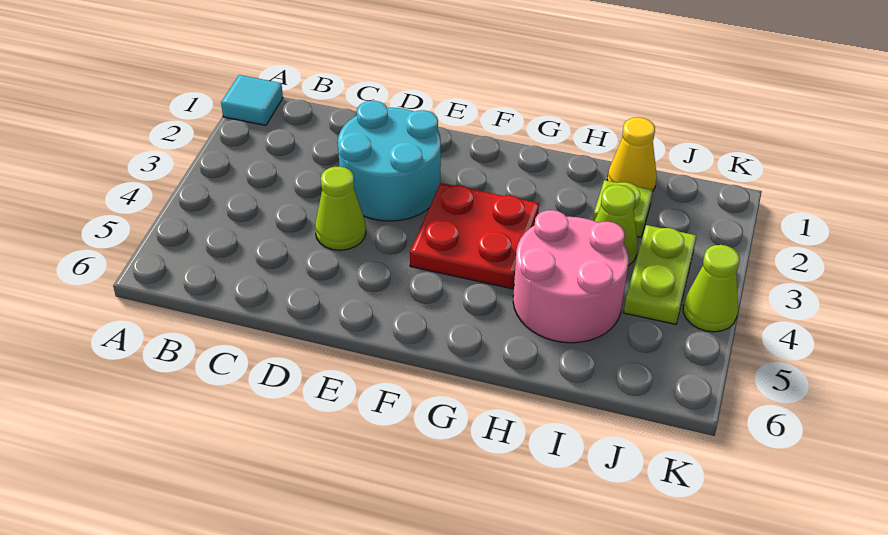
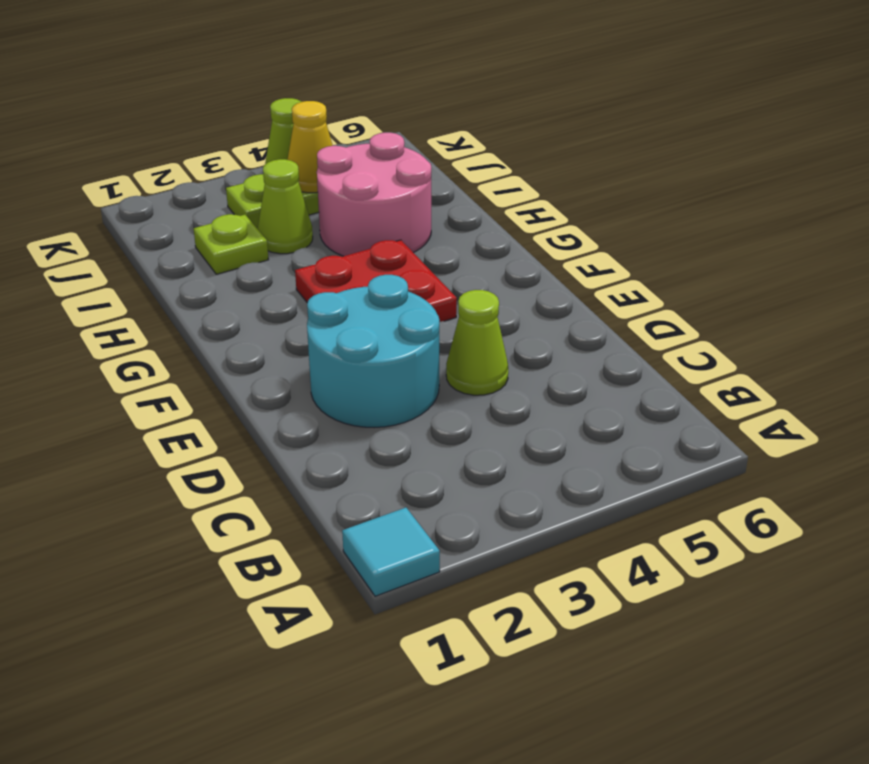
yellow cone I1 level 1 -> yellow cone J4 level 2

